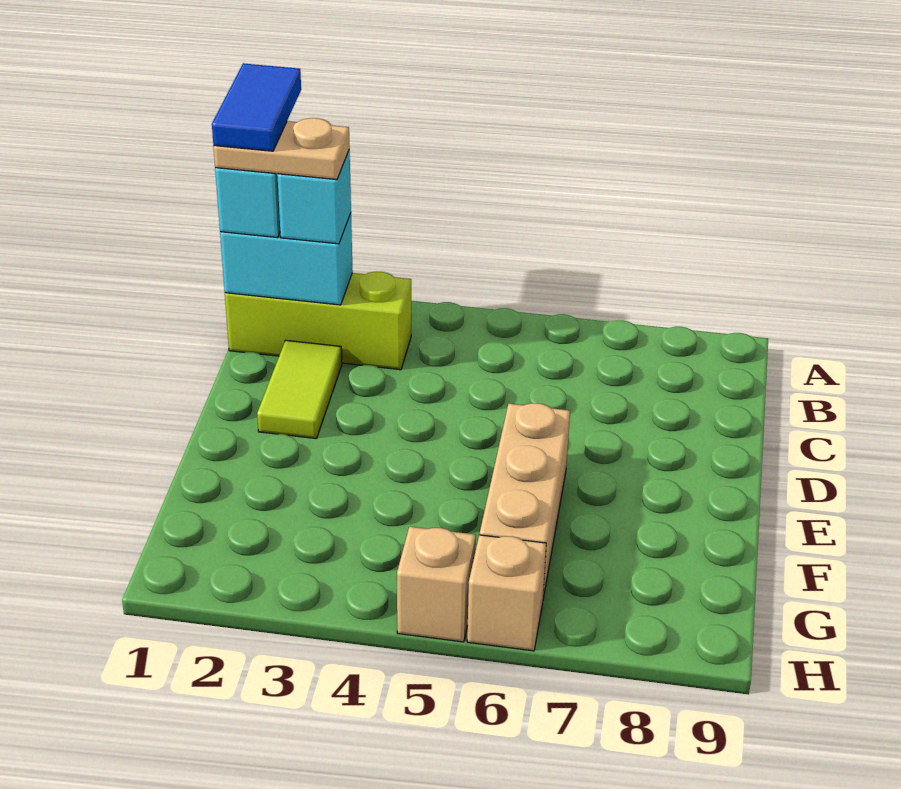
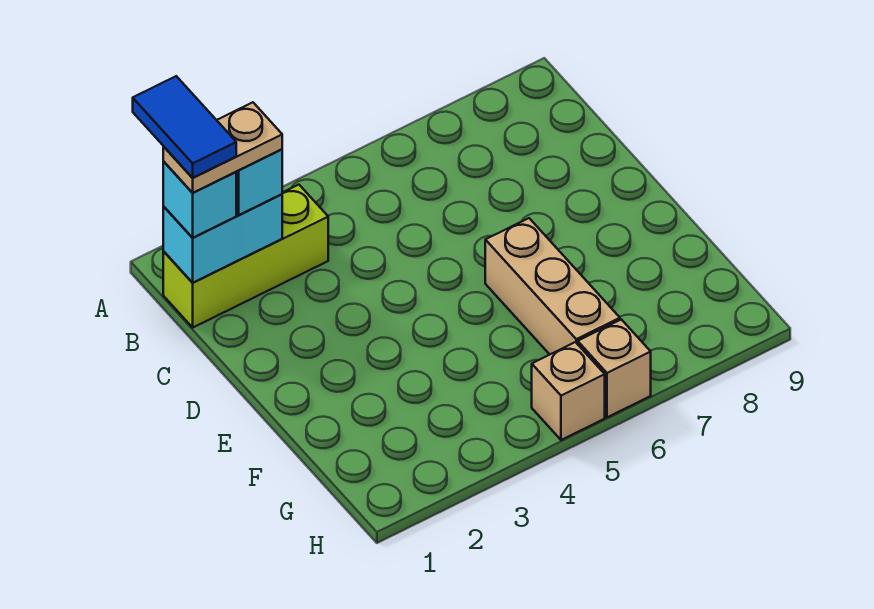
lime tile C2:D2 level 1 -> none

